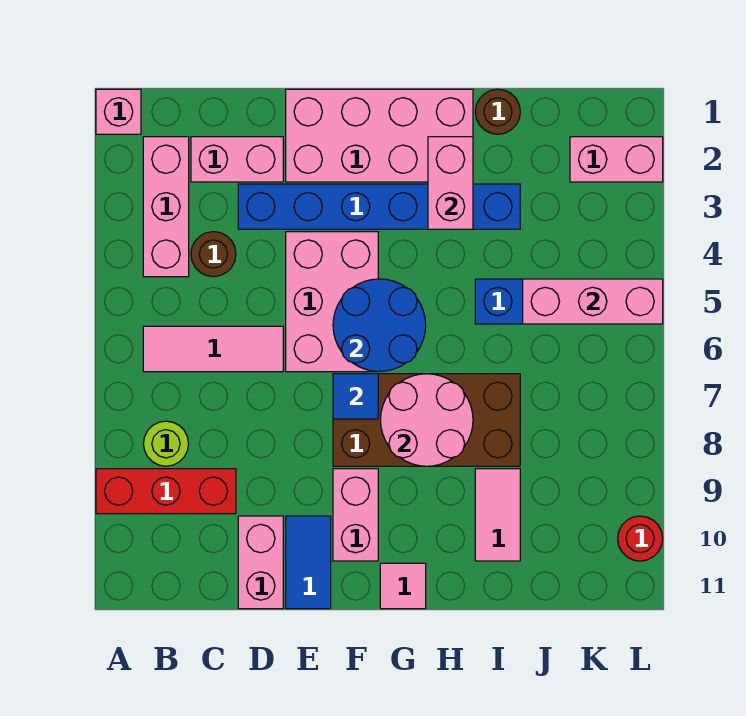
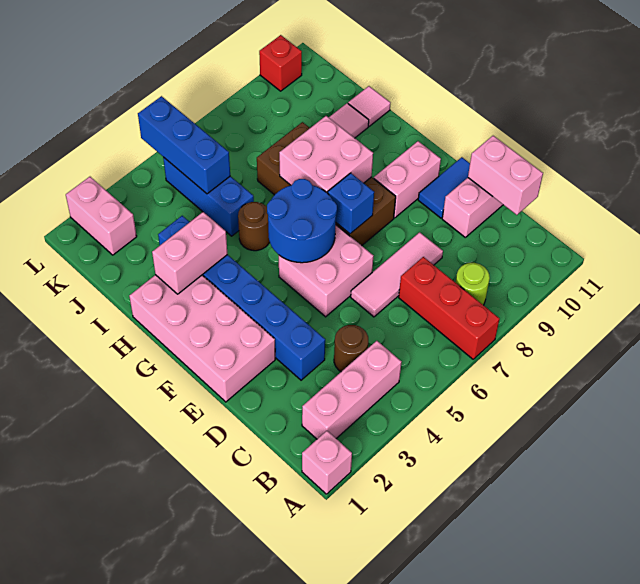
red brick A9:C9 level 1 -> red brick A7:C7 level 1
pink tile B6:D6 level 1 -> pink tile D6:D8 level 1
pink brick C2:D2 level 1 -> pink brick C11:D11 level 2
pink brick E4:F6 level 1 -> pink brick E5:F6 level 1
blue tile F7 level 2 -> blue brick F7 level 2
pink round brick G7:H8 level 2 -> pink brick G7:H8 level 2
pink tile G11 level 1 -> pink tile I11 level 1
brown round brick I1 level 1 -> brown round brick H5 level 1
pink brick J5:L5 level 2 -> blue brick J5:L5 level 2
red round brick L10 level 1 -> red brick L10 level 1

